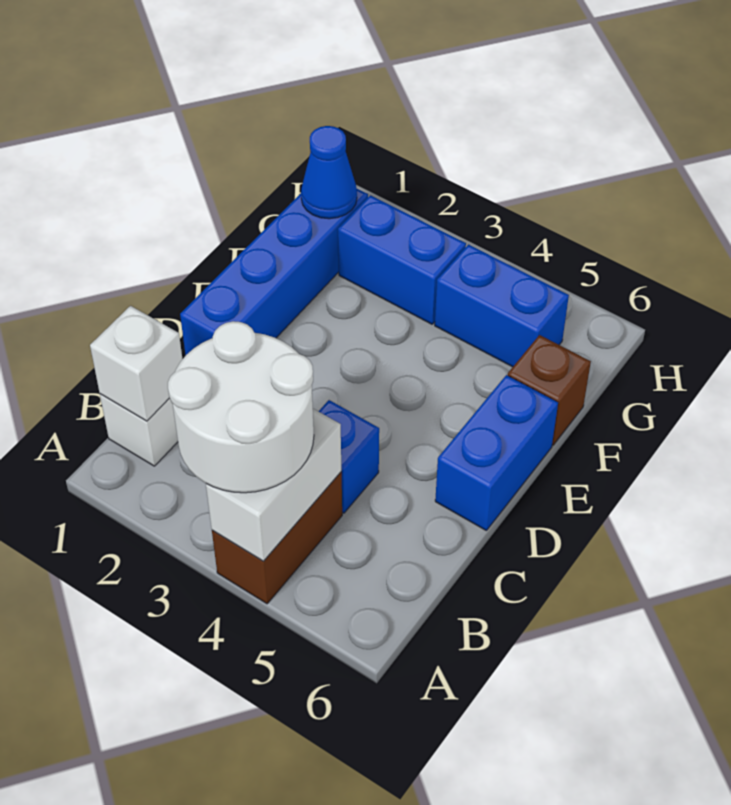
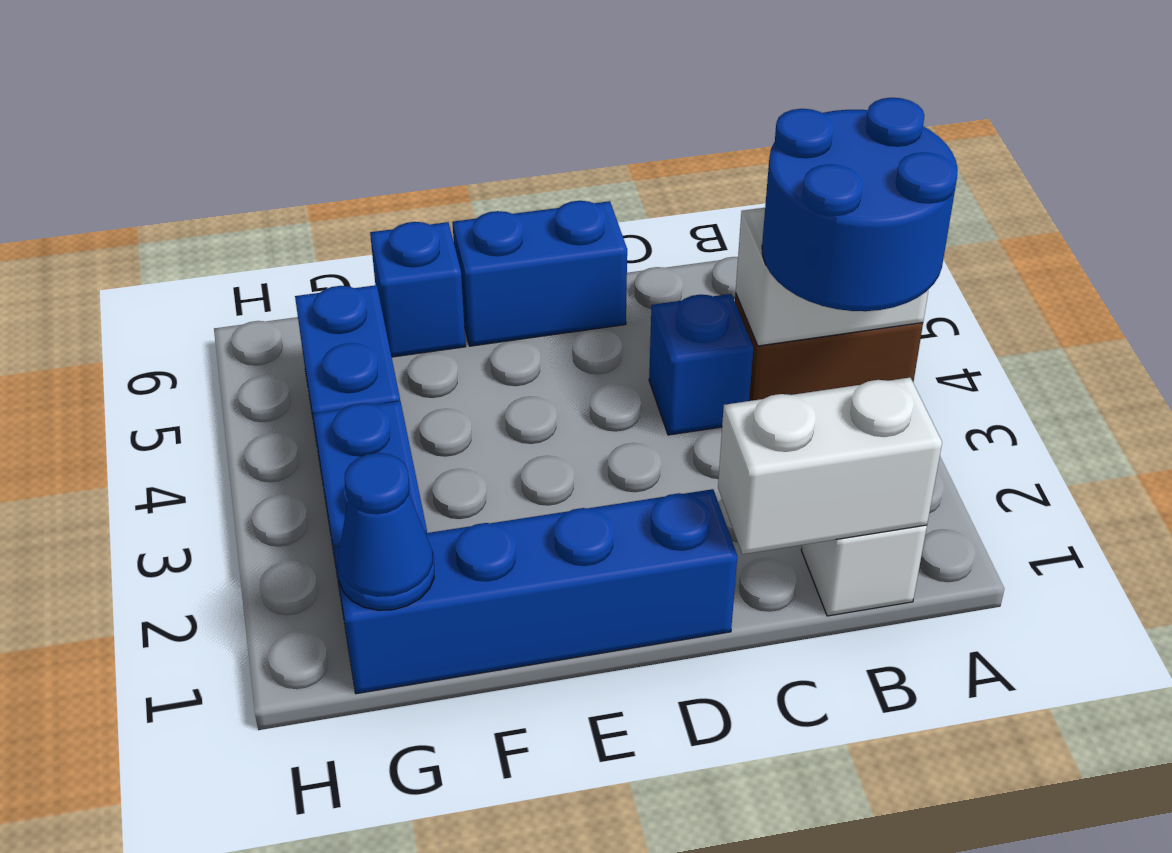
white round brick A3:B4 level 3 -> blue round brick A3:B4 level 3
white brick B1 level 2 -> white brick B1:C1 level 2
brown brick F6 level 1 -> blue brick F6 level 1

